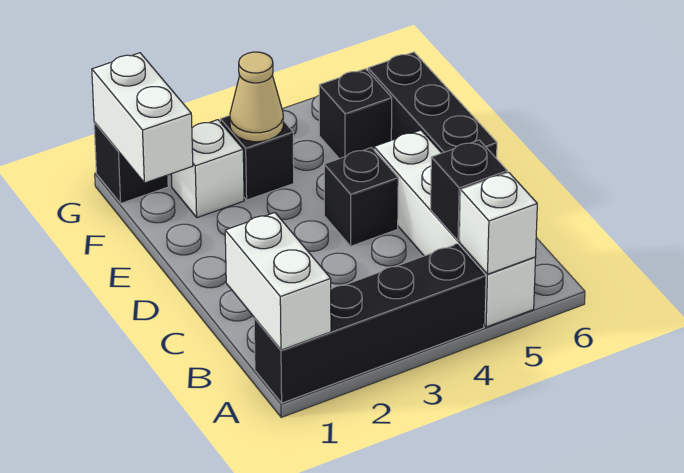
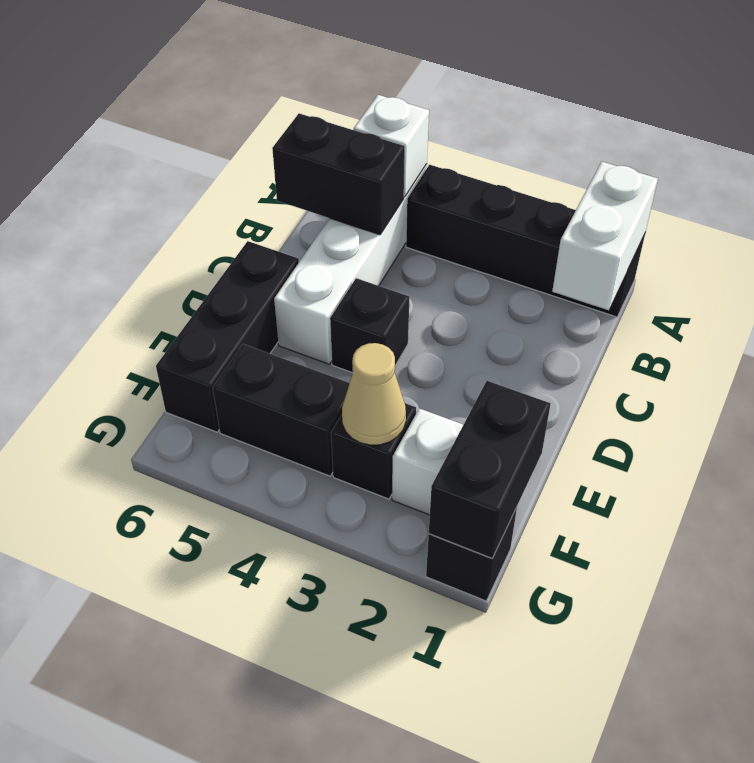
black brick B5 level 2 -> black brick B5:B6 level 2
white brick F1:G1 level 2 -> black brick F1:G1 level 2
black brick F5 level 1 -> black brick F4:F5 level 1

